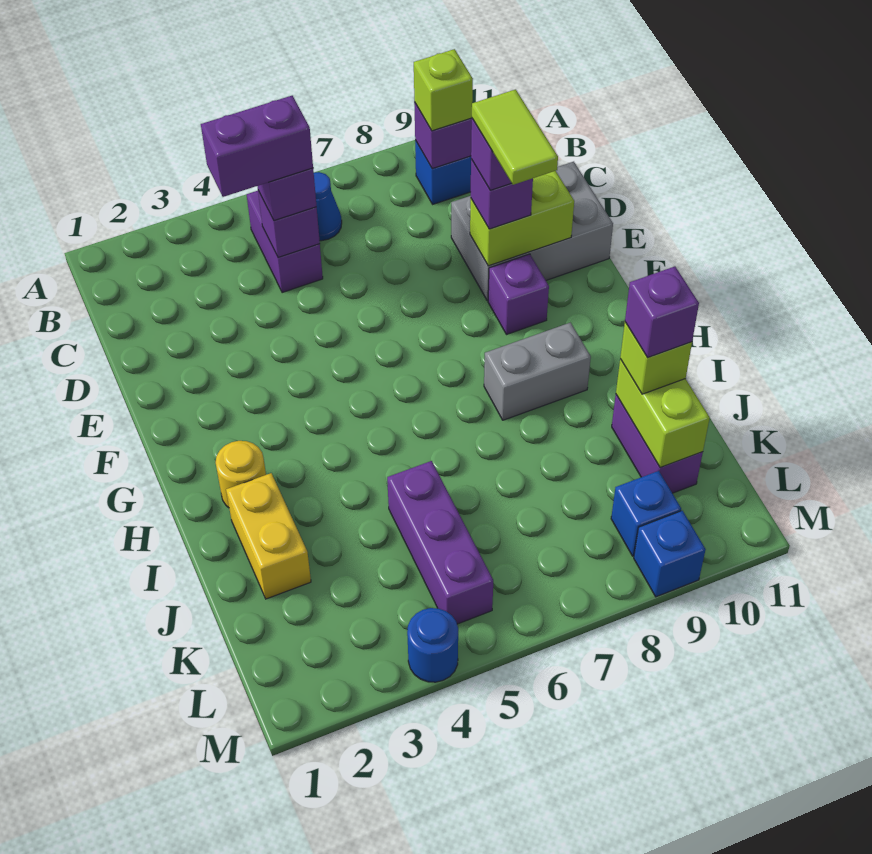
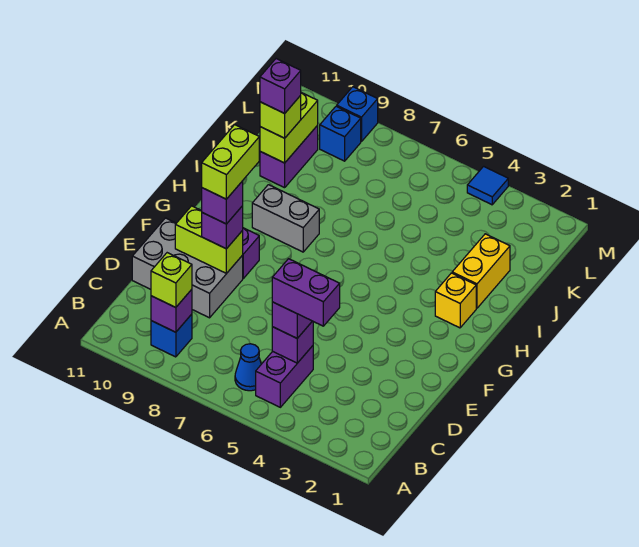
lime tile E9:F9 level 5 -> lime brick E9:F9 level 5
yellow round brick H2 level 1 -> yellow brick H2 level 1
purple brick J5:L5 level 1 -> none
blue round brick M4 level 1 -> blue tile M4 level 1

